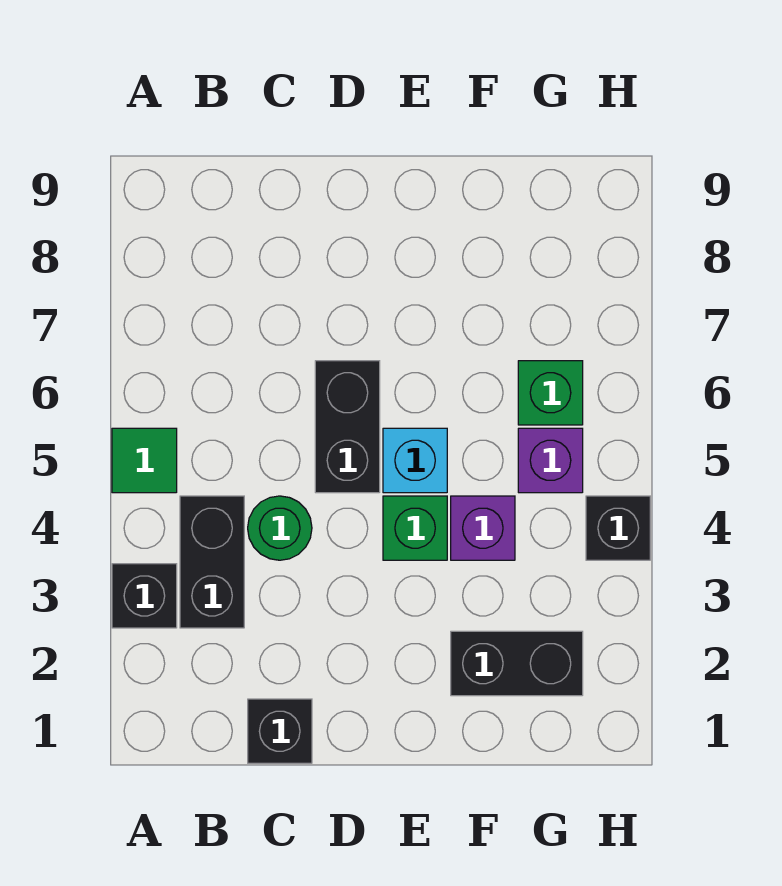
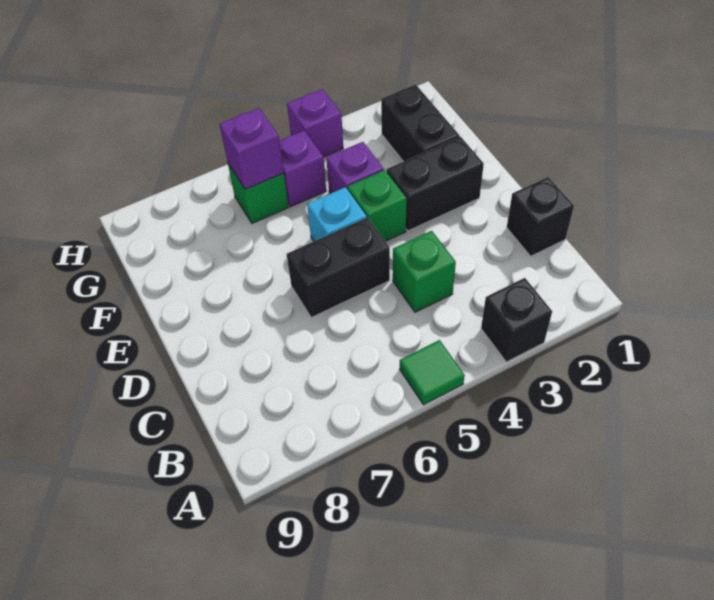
black brick B3:B4 level 1 -> black brick E2:E3 level 1
green round brick C4 level 1 -> green brick C4 level 1
none -> purple brick G6 level 2
black brick H4 level 1 -> purple brick H4 level 1

